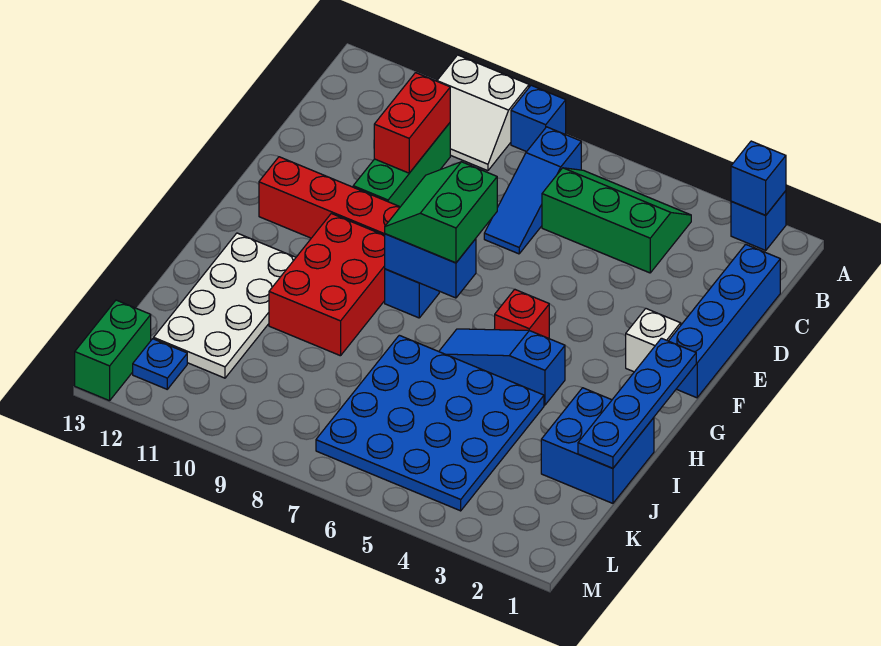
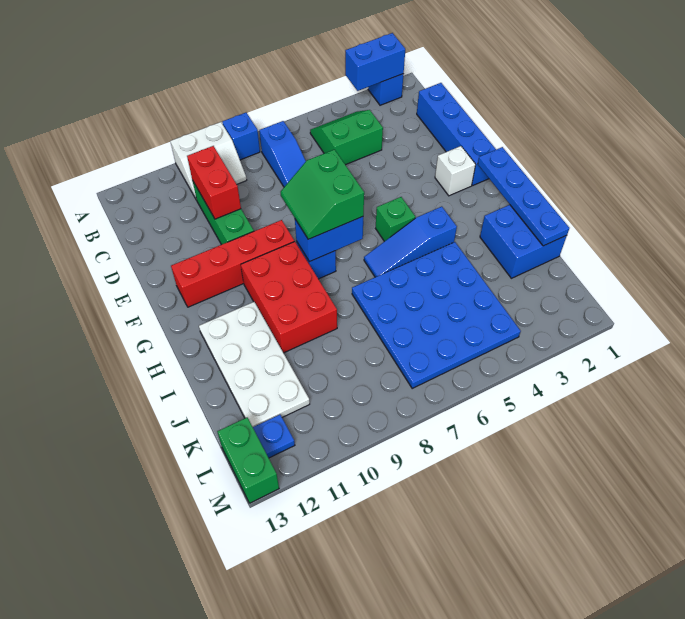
blue brick A2 level 2 -> blue brick A2:A3 level 2
green slope B4:C6 level 1 top C -> green slope B4:C5 level 1 top C
red brick G5 level 1 -> green brick G5 level 1

